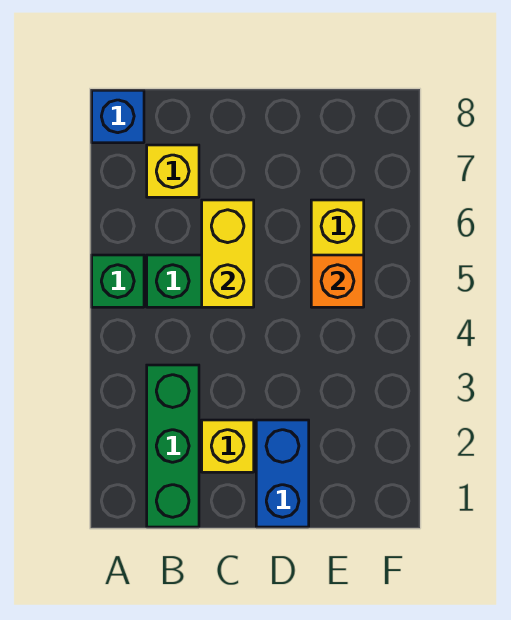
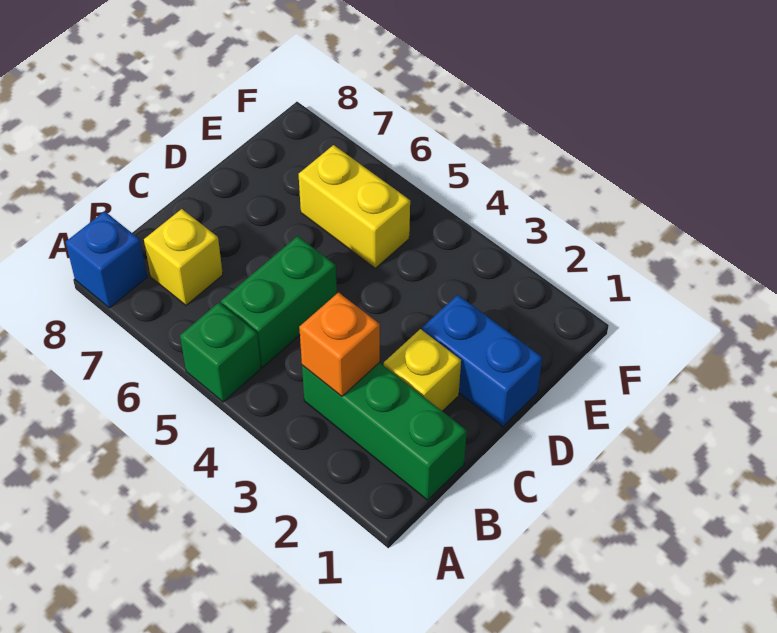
yellow brick C5:C6 level 2 -> none
orange brick E5 level 2 -> orange brick B3 level 2

